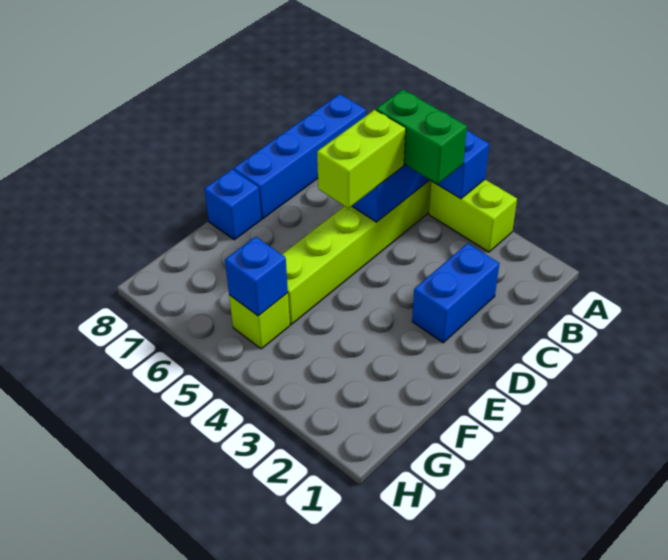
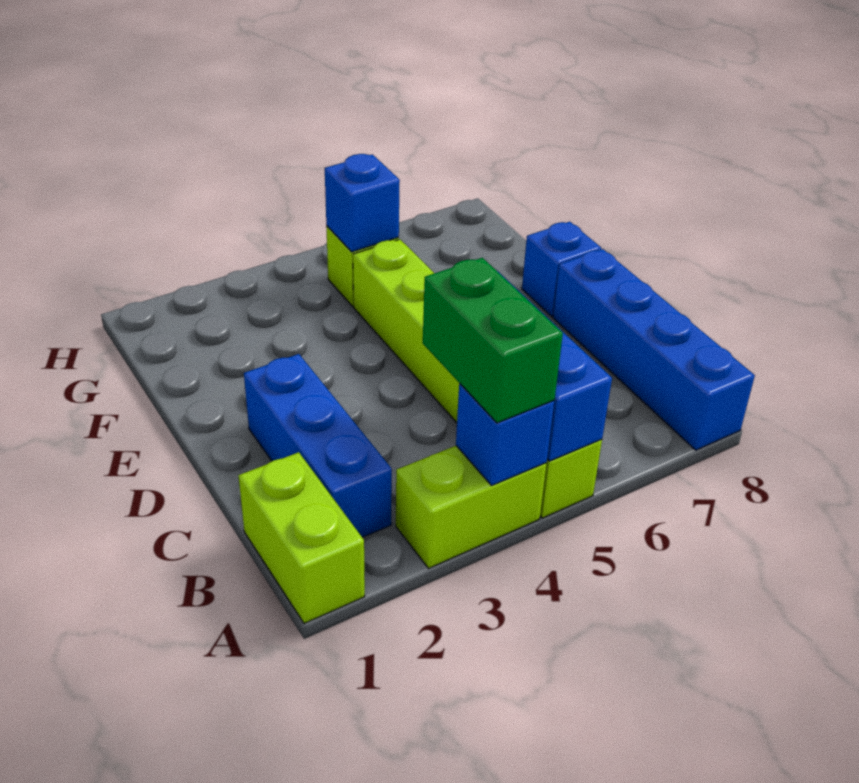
green brick B4:B5 level 3 -> green brick A4:B4 level 3
blue brick C2:D2 level 1 -> blue brick B2:D2 level 1
lime brick C5:D5 level 3 -> lime brick A1:B1 level 1

